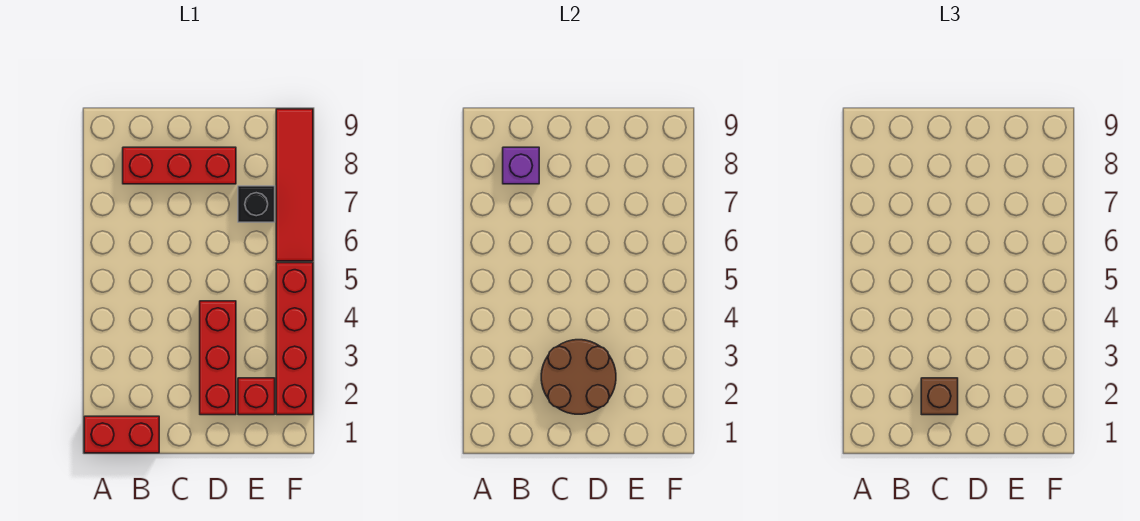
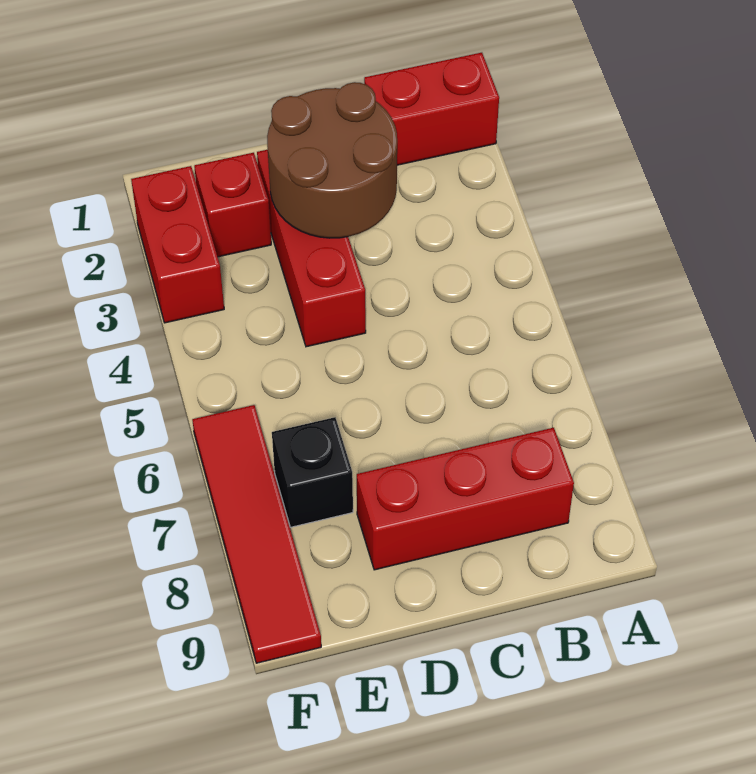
purple brick B8 level 2 -> none
brown brick C2 level 3 -> none
red brick F2:F5 level 1 -> red brick F2:F3 level 1

